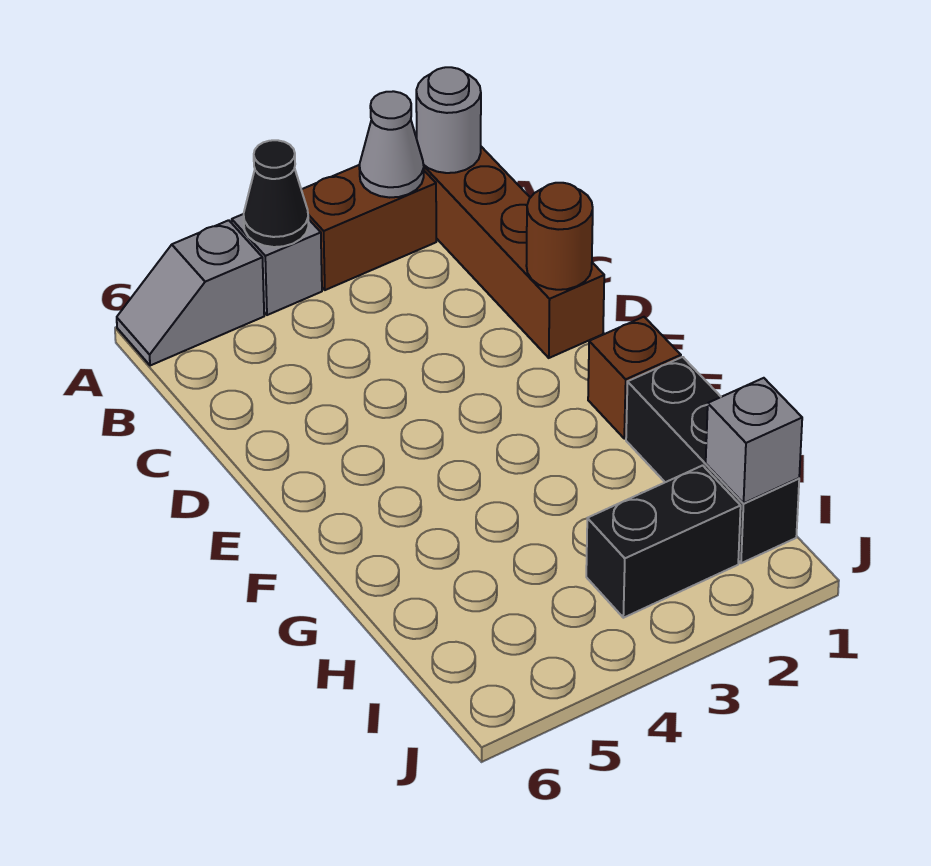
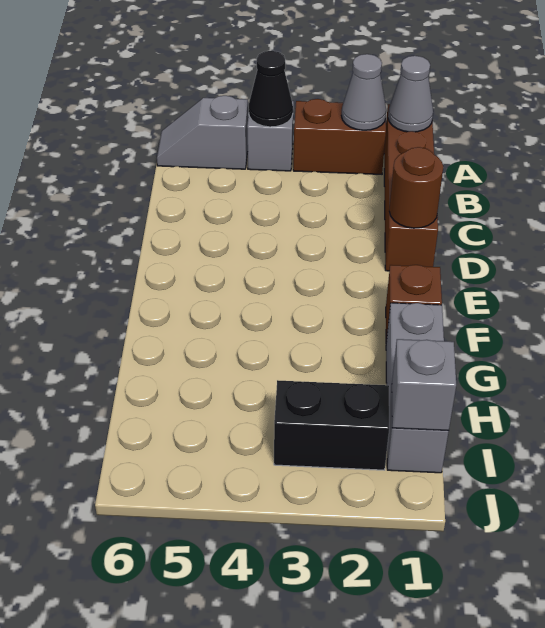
grey round brick A1 level 2 -> grey cone A1 level 2
black brick G1:I1 level 1 -> grey brick G1:I1 level 1

